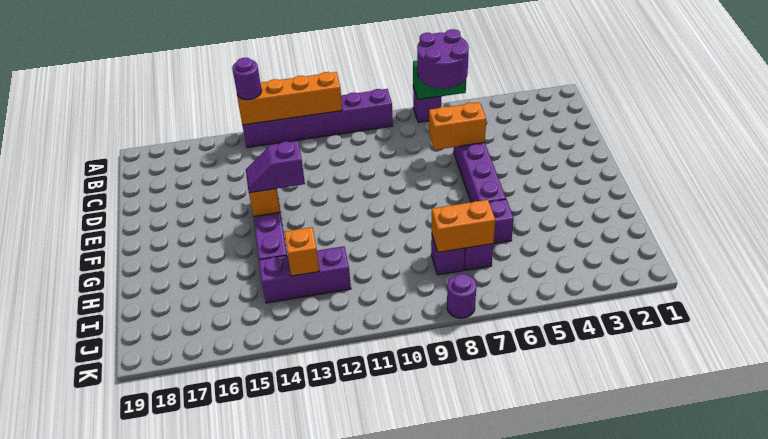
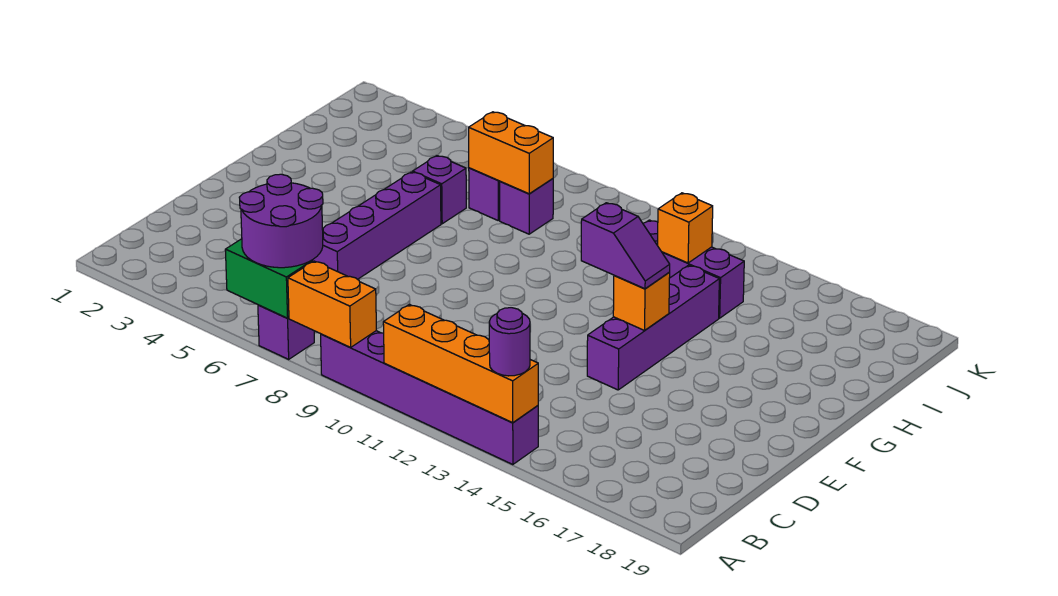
orange brick D6:D7 level 2 -> orange brick A8:A9 level 2
purple round brick K8 level 1 -> none

